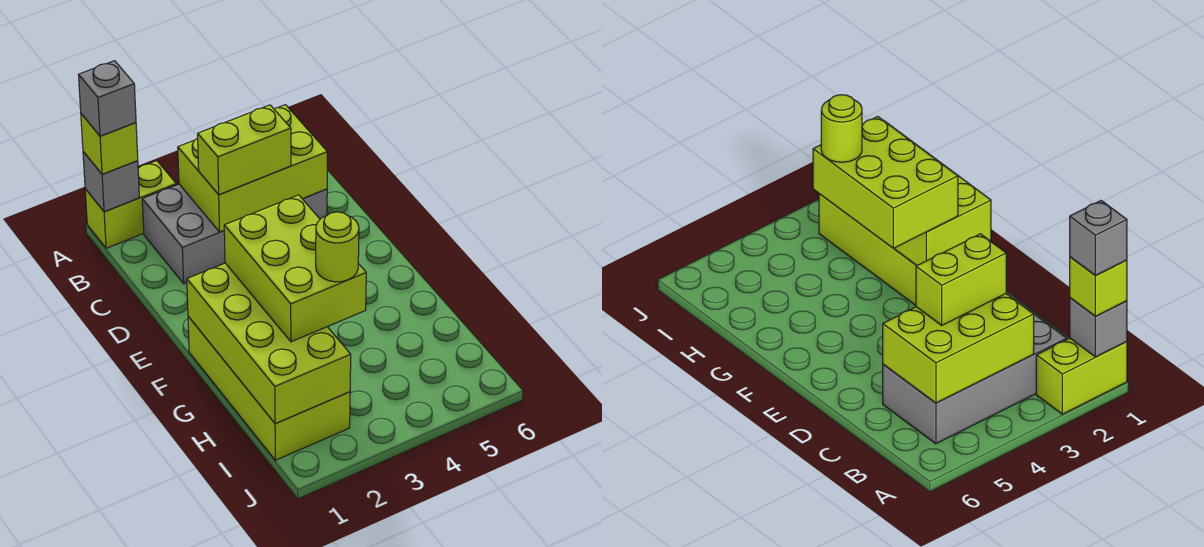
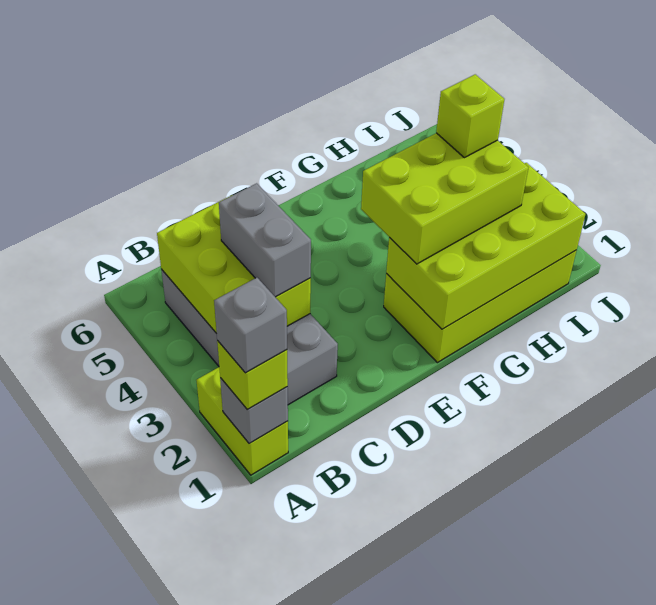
lime brick C3:C4 level 3 -> grey brick C3:C4 level 3
lime round brick H3 level 4 -> lime brick H3 level 4

